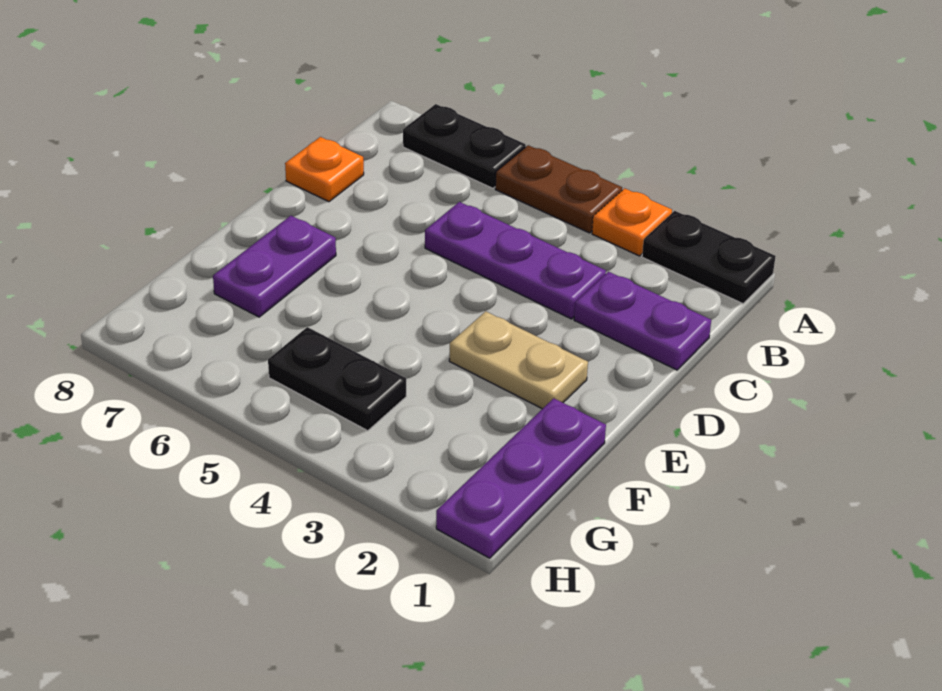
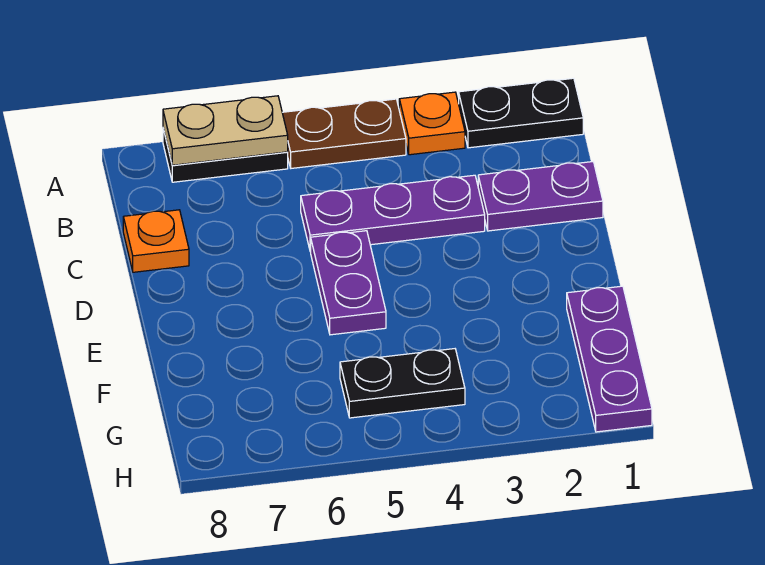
tan plate E2:E3 level 1 -> tan plate A6:A7 level 2
purple plate E7:F7 level 1 -> purple plate D5:E5 level 1

